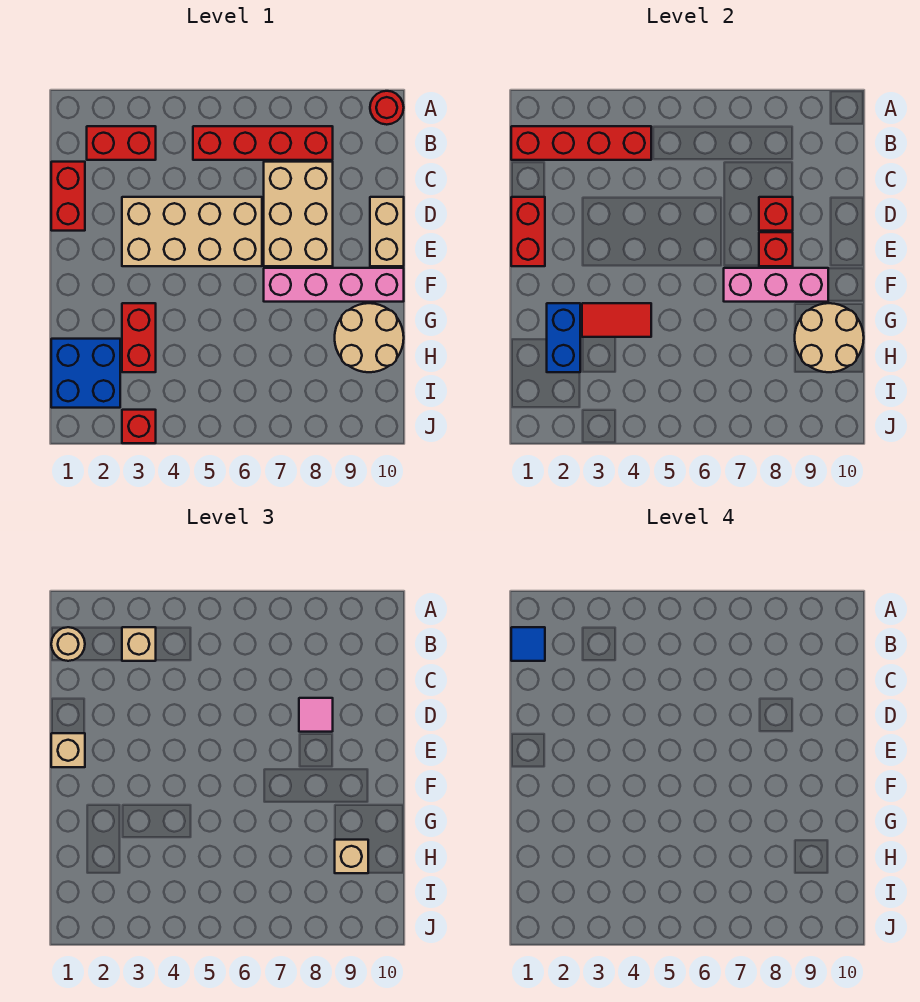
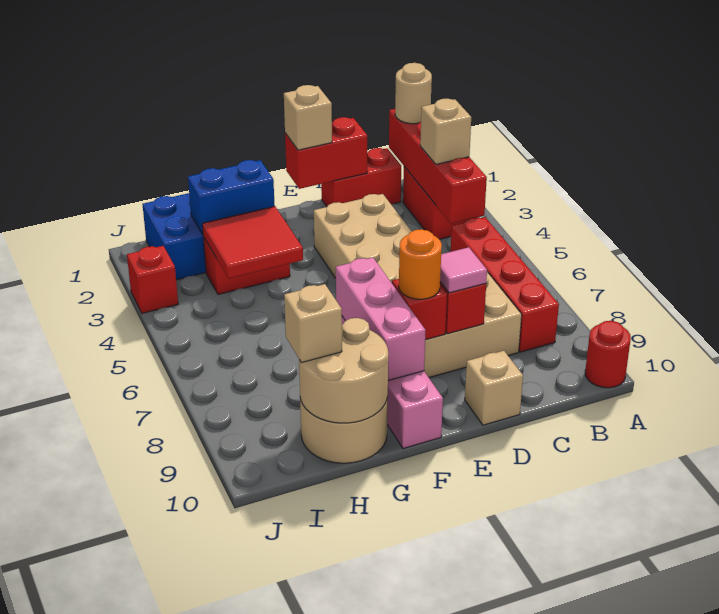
blue tile B1 level 4 -> none
tan brick D10:E10 level 1 -> tan brick D10 level 1
none -> orange round brick E8 level 3
red tile G3:G4 level 2 -> red tile G3:H4 level 2

